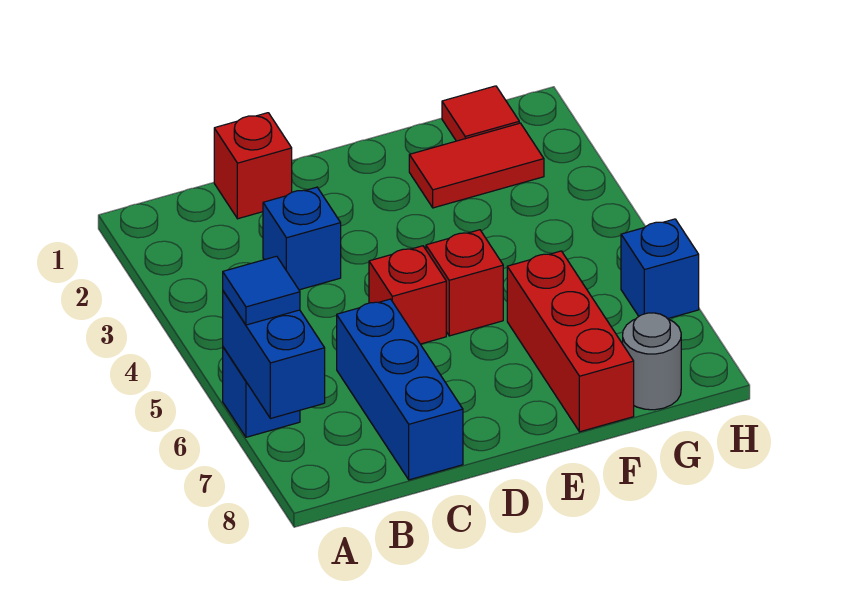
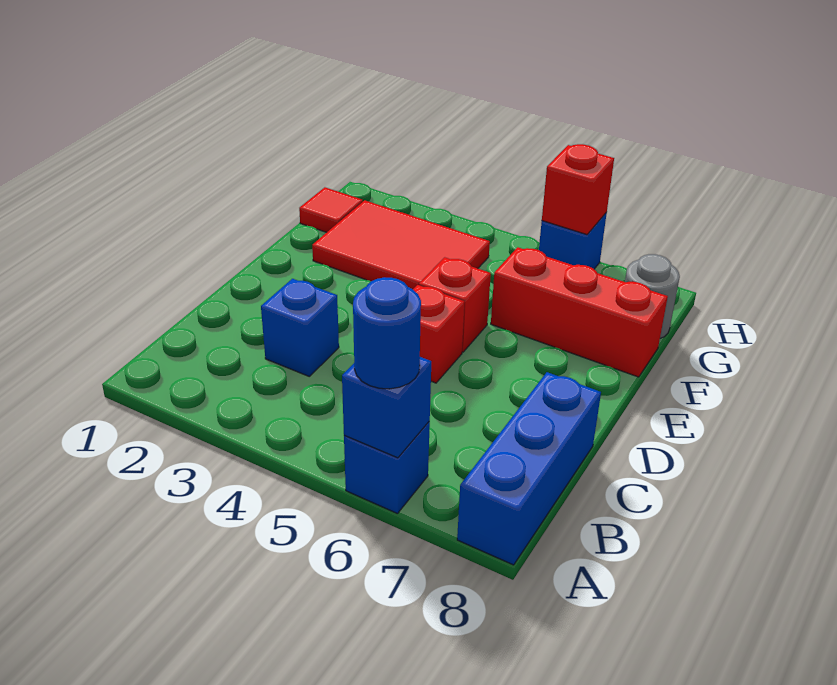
blue brick A6:A7 level 2 -> blue brick A6 level 2
blue tile A6 level 3 -> blue round brick A6 level 3
red brick C1 level 1 -> red brick H6 level 2
blue brick C6:C8 level 1 -> blue brick A8:C8 level 1
red tile F2:G2 level 1 -> red tile F2:G4 level 1

